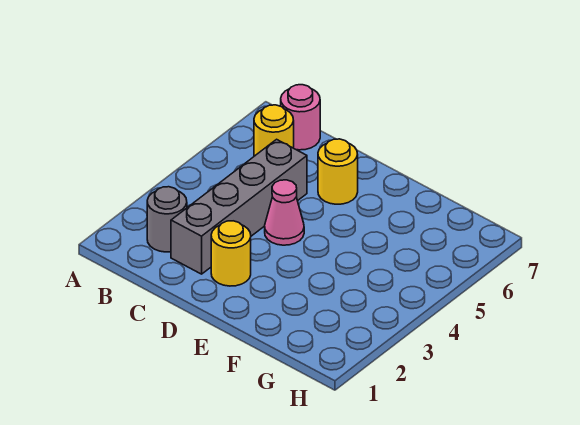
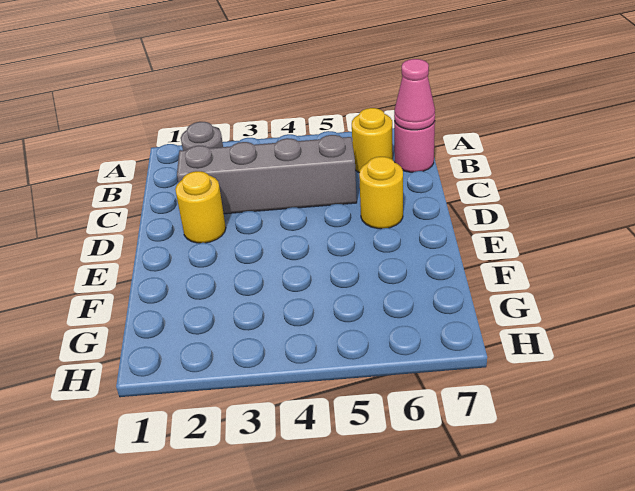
pink cone D4 level 1 -> pink cone B7 level 2

